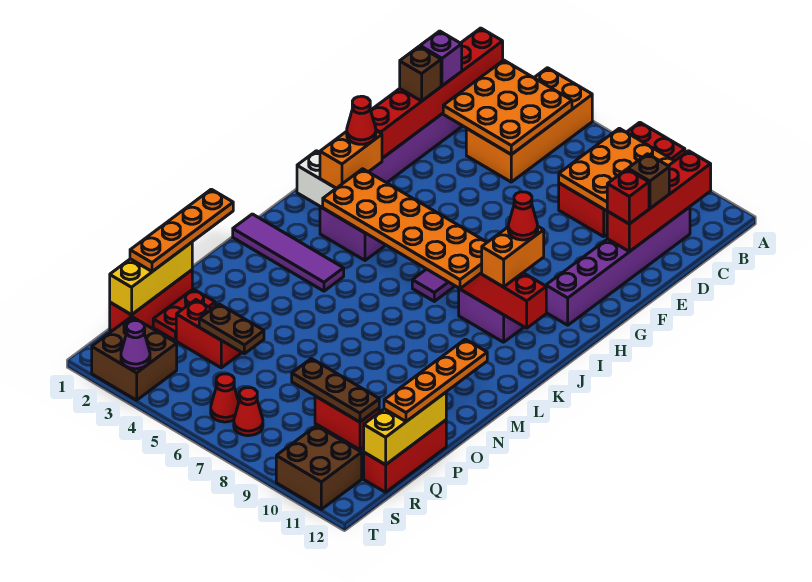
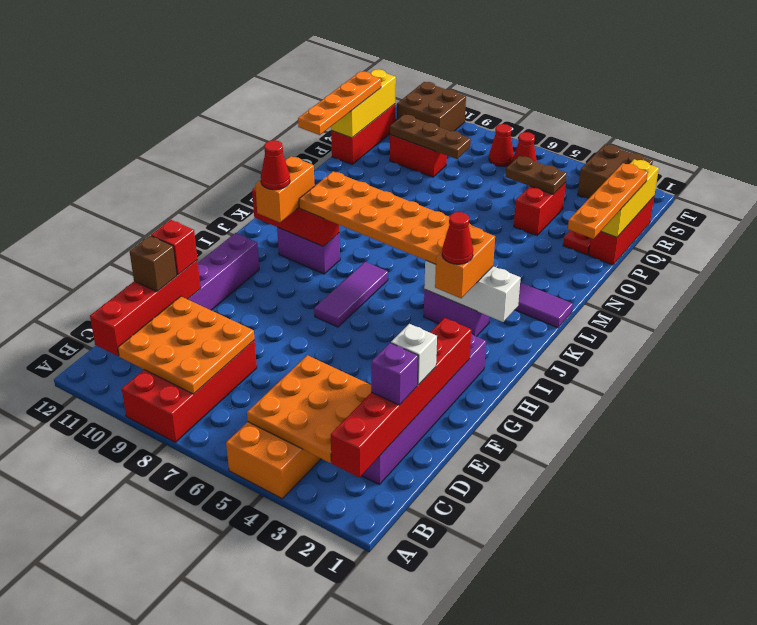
brown brick E2 level 3 -> white brick E2 level 3
red brick Q3:Q4 level 1 -> red brick P4:Q4 level 1
purple cone T3 level 2 -> none

